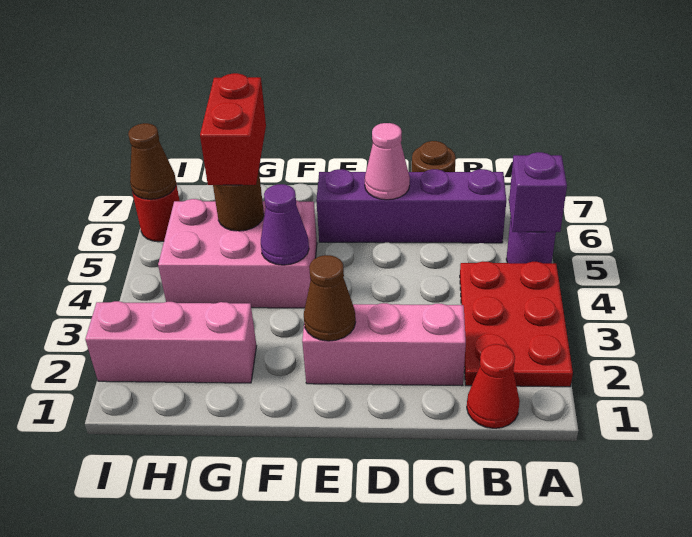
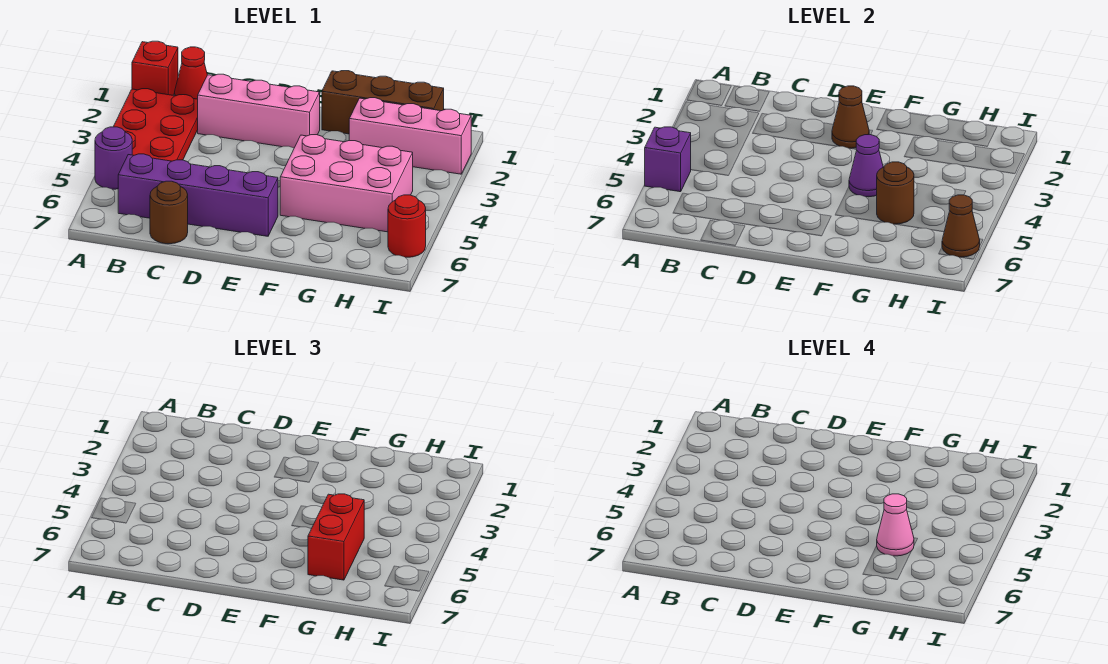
none -> red brick A1 level 1
pink cone D6 level 2 -> pink cone G5 level 4
none -> brown brick F1:H1 level 1

